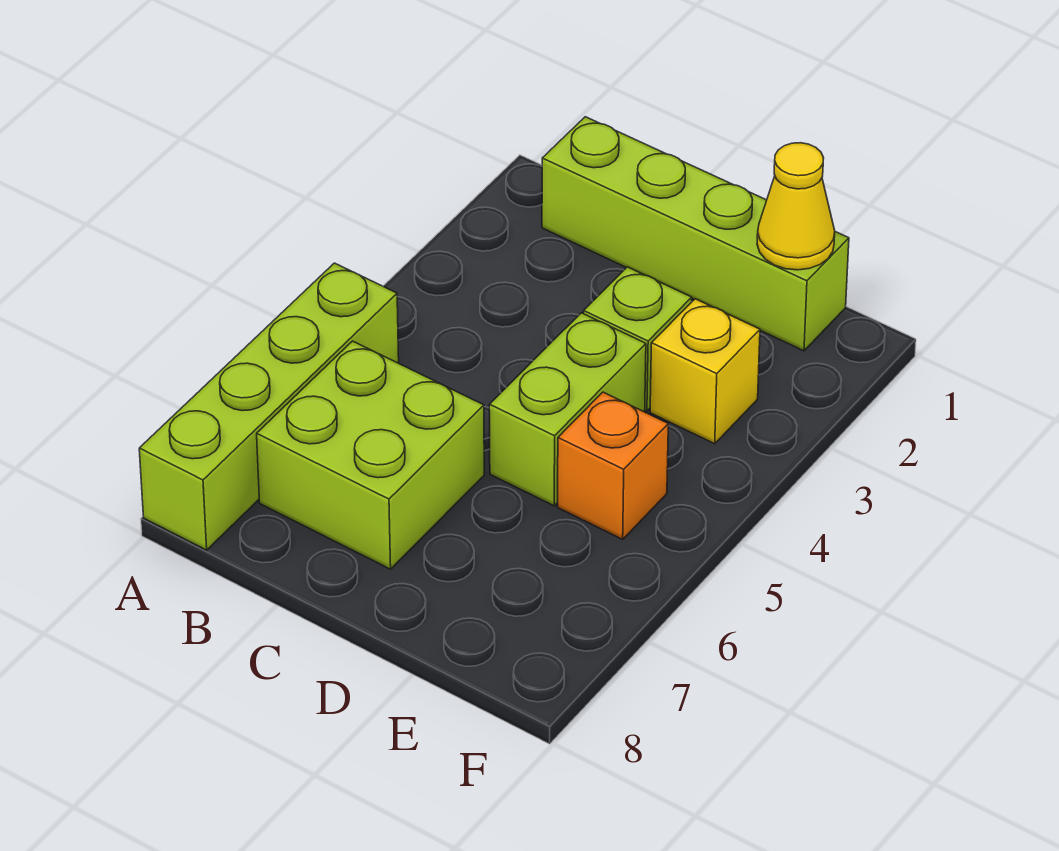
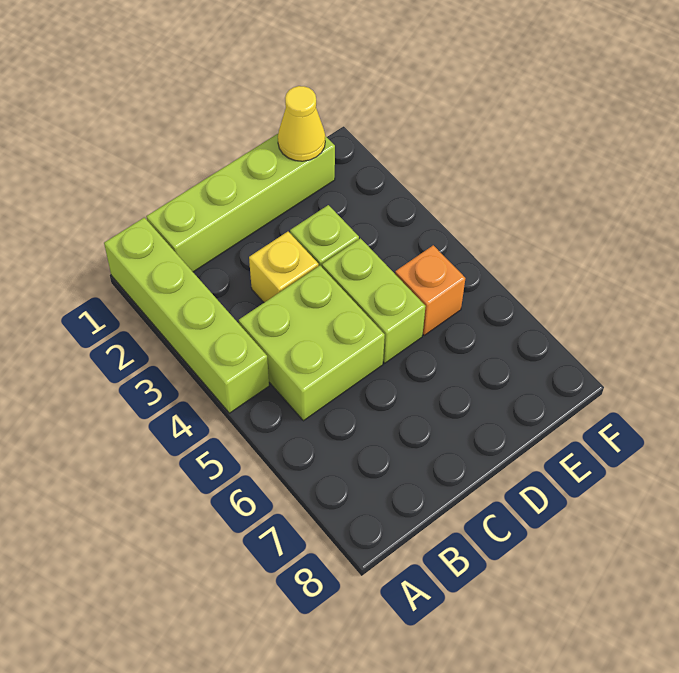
lime brick A5:A8 level 1 -> lime brick A1:A4 level 1
lime brick B6:C7 level 1 -> lime brick B4:C5 level 1
yellow brick E3 level 1 -> yellow brick C3 level 1

